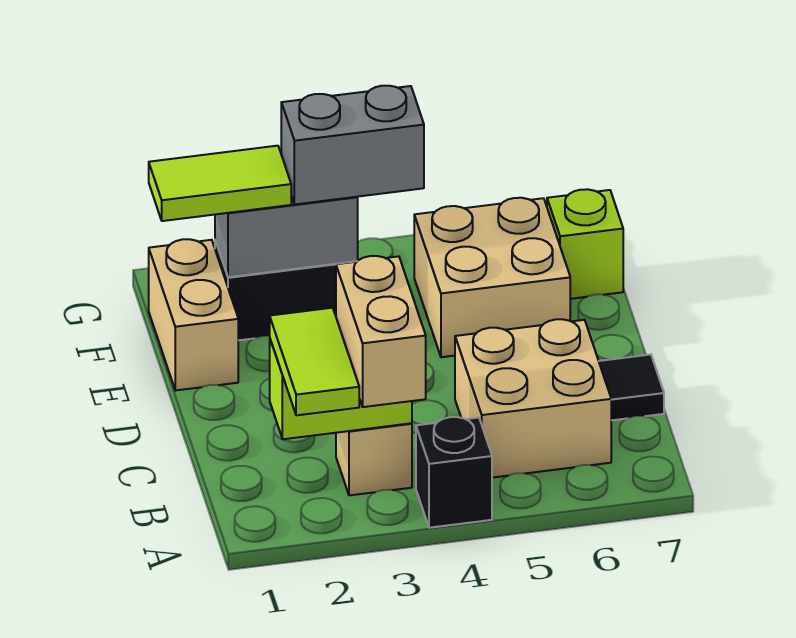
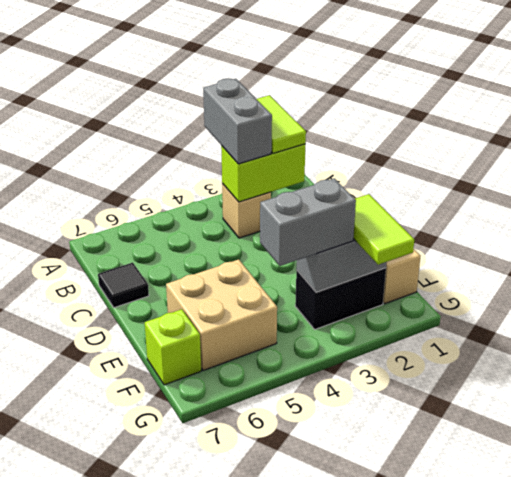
tan brick A3:B3 level 3 -> grey brick A3:B3 level 3
black brick A4 level 1 -> none
tan brick B5:C6 level 1 -> none
lime tile F1:F2 level 3 -> lime tile F2:G2 level 3

